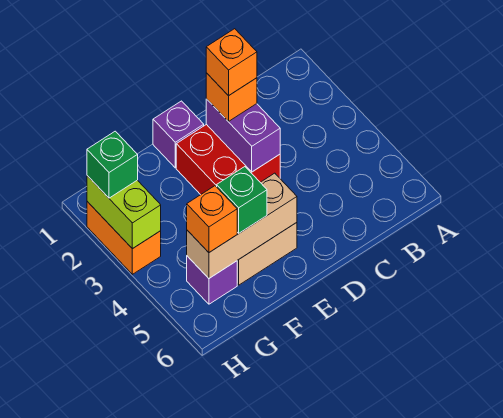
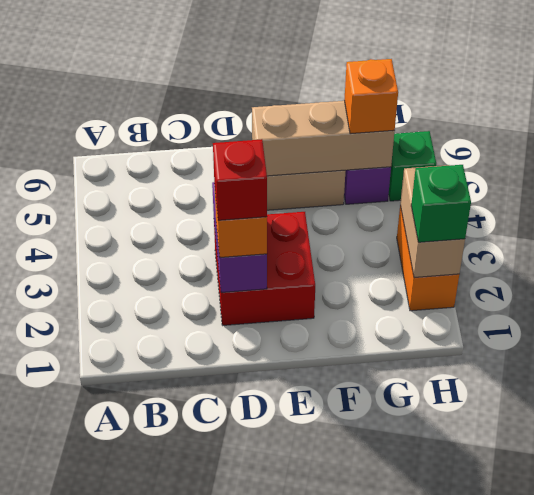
orange brick D2 level 4 -> red brick D2 level 4
purple brick E1 level 1 -> none
green brick F5 level 3 -> green brick H5 level 1
lime brick H2:H3 level 2 -> tan brick H2:H3 level 2

